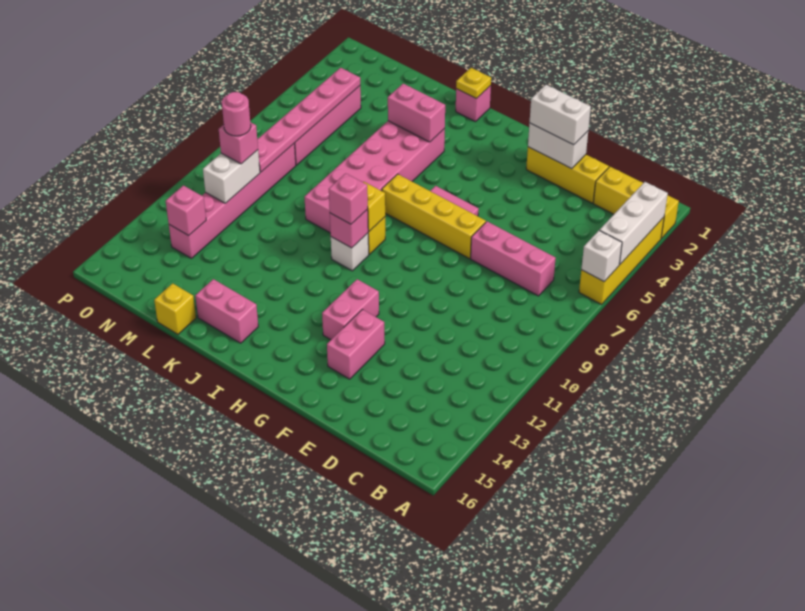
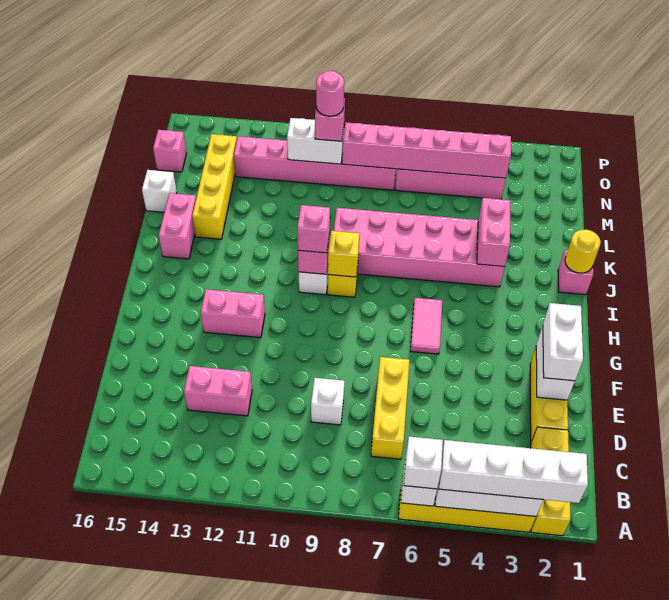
none -> white brick A2:A5 level 3
none -> white brick A6 level 3
pink brick C7:E7 level 1 -> yellow brick C7:E7 level 1
none -> white brick D9 level 1
yellow brick F7:I7 level 1 -> yellow brick K14:N14 level 1
pink brick F13:F14 level 1 -> pink brick D12:D13 level 1
yellow plate J1 level 2 -> yellow round brick J1 level 2
yellow brick L16 level 1 -> white brick L16 level 1
pink plate N4:N9 level 2 -> pink brick N4:N9 level 2
pink brick N13 level 2 -> pink brick N16 level 1

